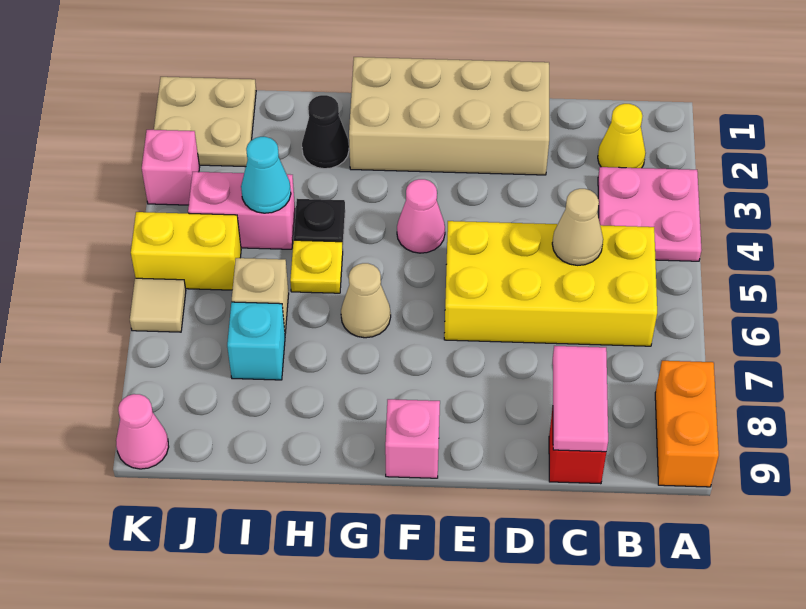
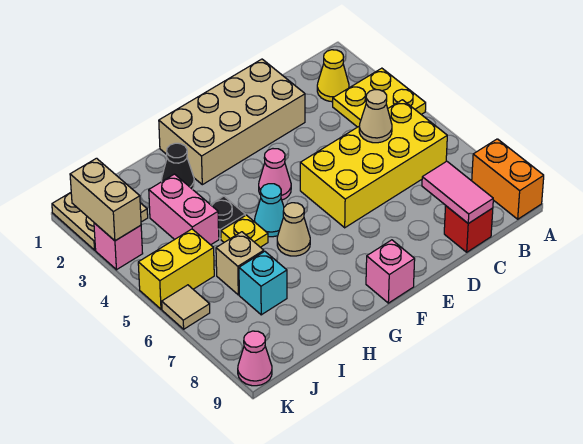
pink plate A3:B4 level 1 -> yellow plate A3:B4 level 1
pink brick I4:J4 level 1 -> pink brick I3:I4 level 1
cyan cone I4 level 2 -> cyan cone G5 level 1
none -> tan brick K2:K3 level 2

